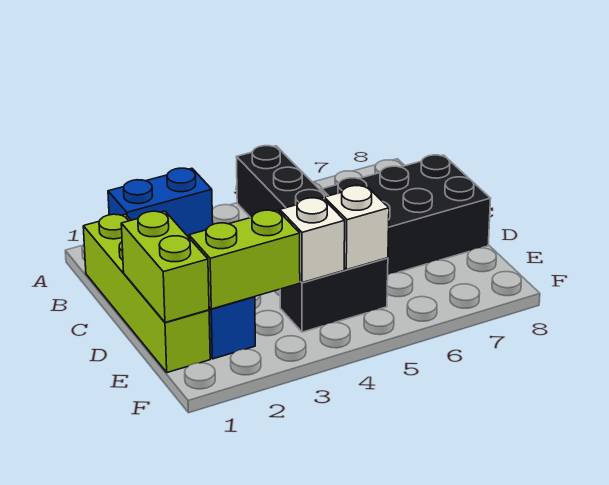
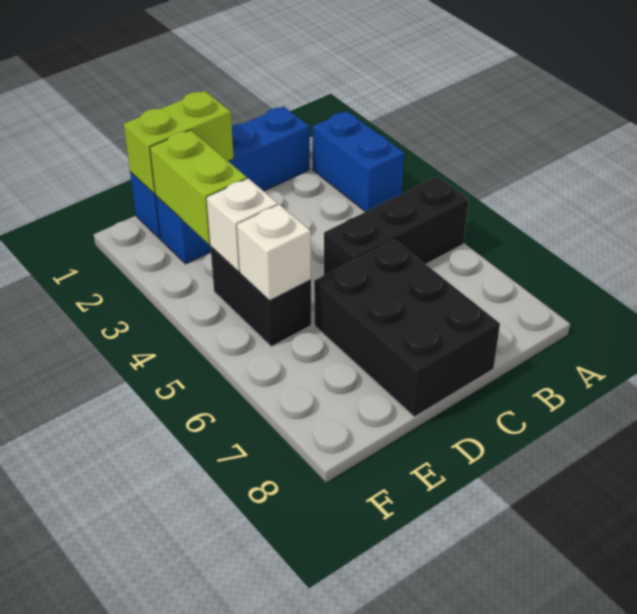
lime brick B1:E1 level 1 -> blue brick B1:E1 level 1

